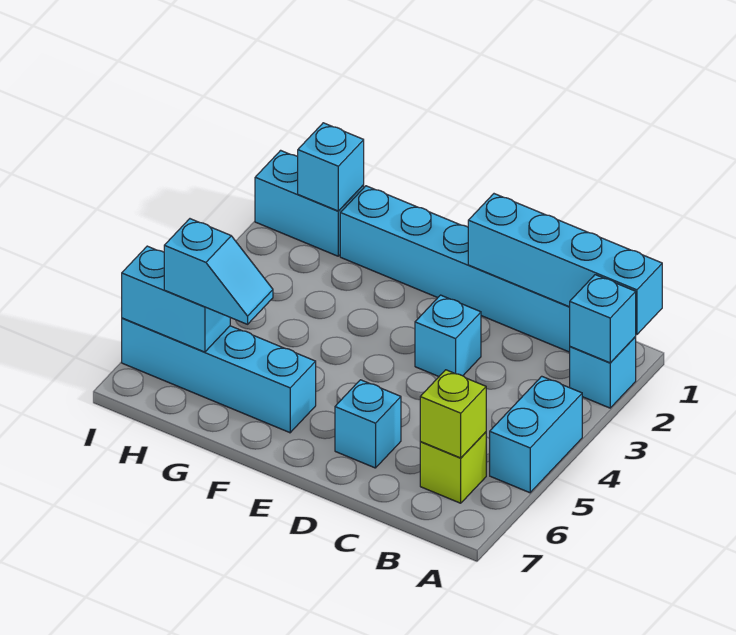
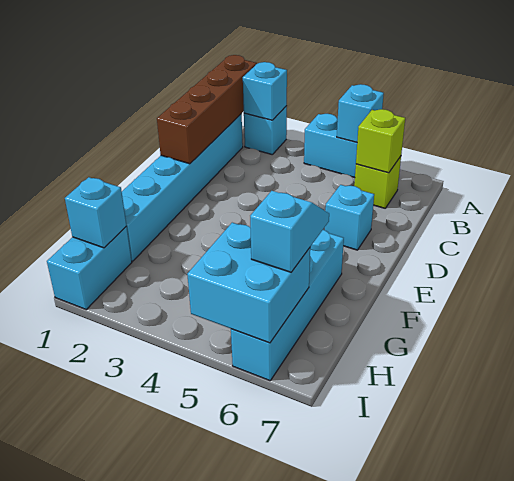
cyan brick A1:D1 level 2 -> brown brick A1:D1 level 2
cyan brick D3 level 1 -> cyan brick A5 level 2
cyan brick H6:I6 level 2 -> cyan brick H5:I6 level 2

